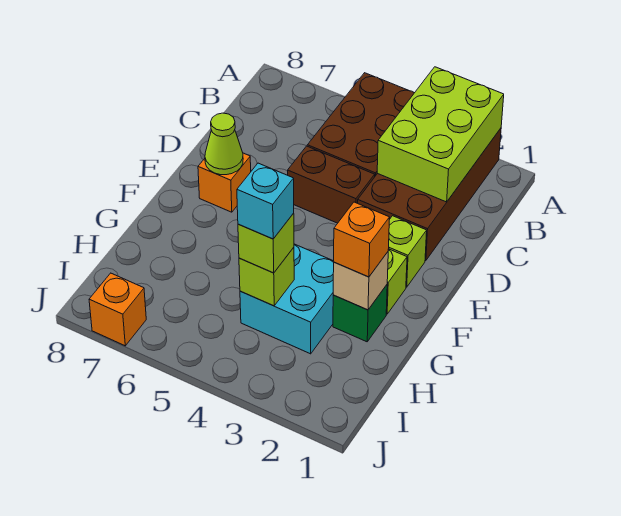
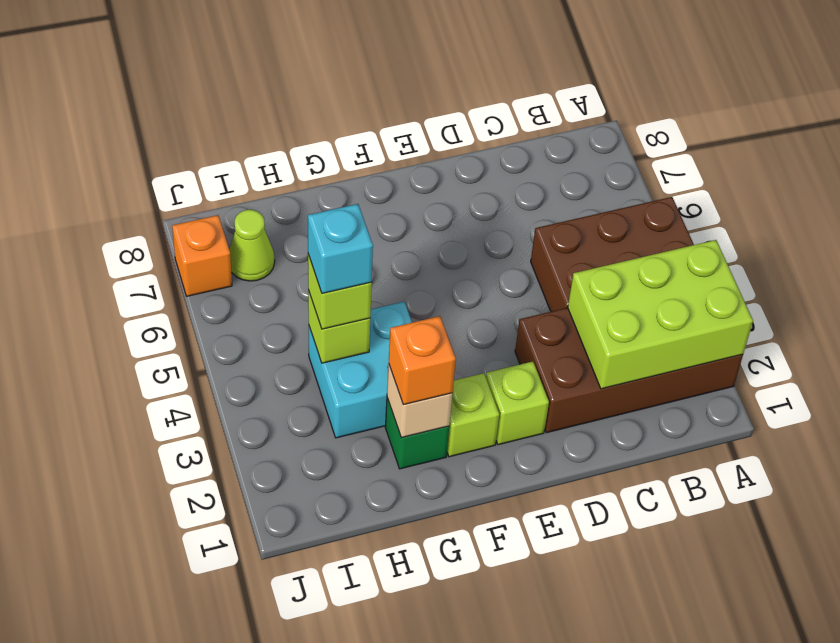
brown brick D4:D5 level 1 -> none
orange brick E7 level 1 -> none
lime cone E7 level 2 -> lime cone I7 level 1

